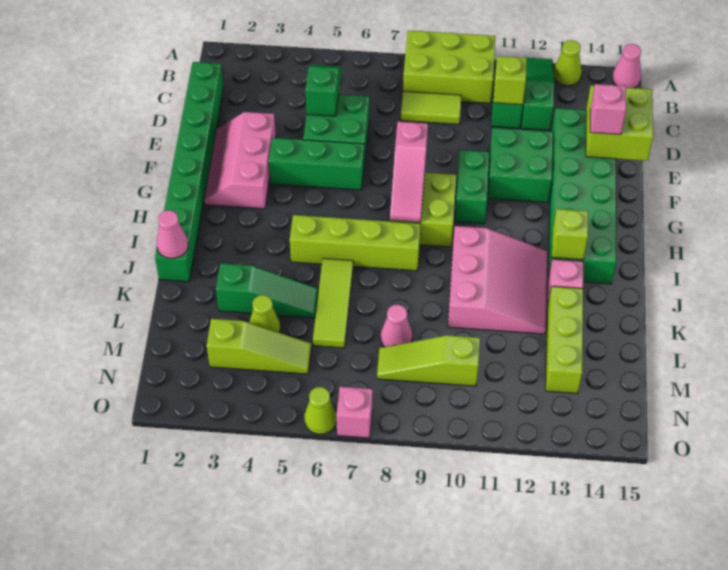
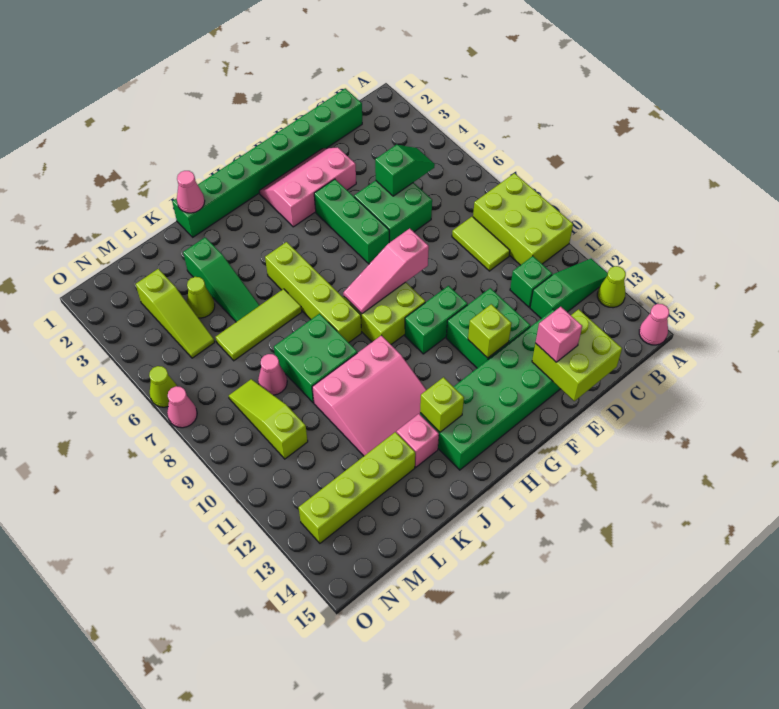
lime brick C11 level 2 -> lime brick F12 level 2
none -> green brick J8:K9 level 1
lime brick K13:M13 level 1 -> lime brick K13:N13 level 1
pink brick O7 level 1 -> pink cone O7 level 1

